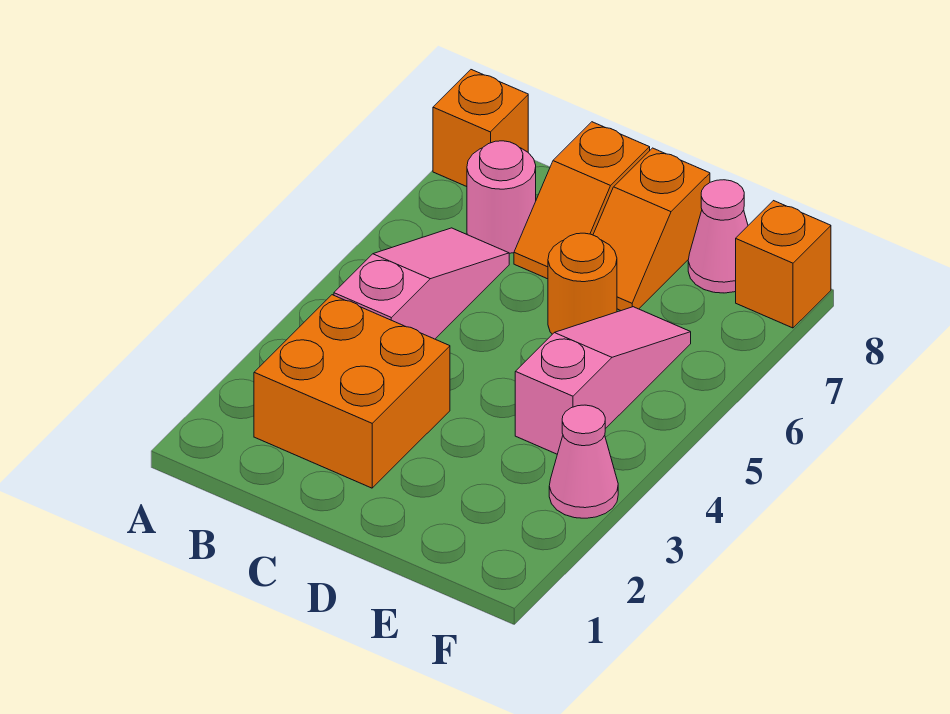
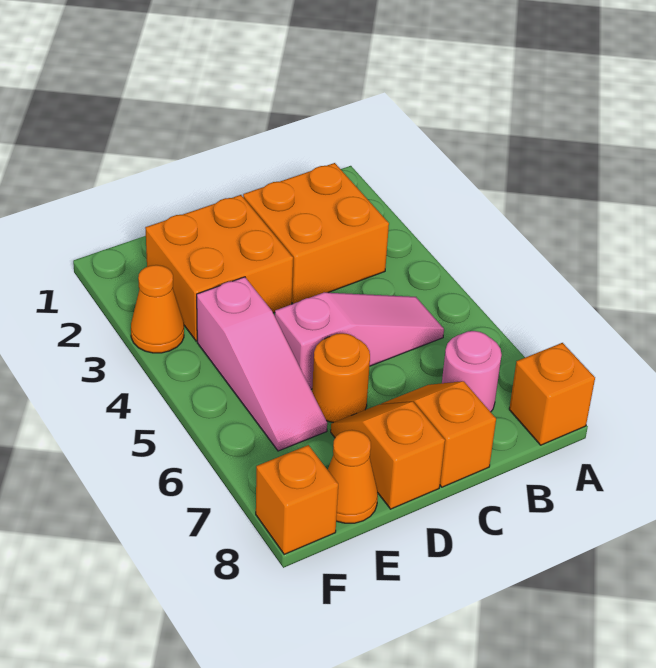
pink slope B4:B6 level 1 top 4 -> pink slope B5:D5 level 1 top D
none -> orange brick D2:E3 level 1
pink cone E8 level 1 -> orange cone E8 level 1
pink cone F3 level 1 -> orange cone F3 level 1

